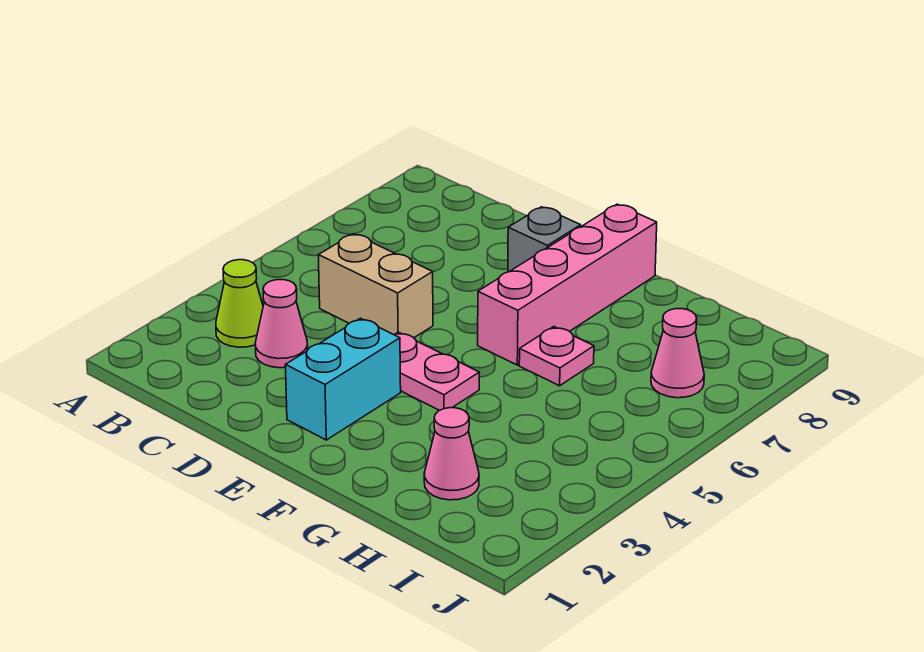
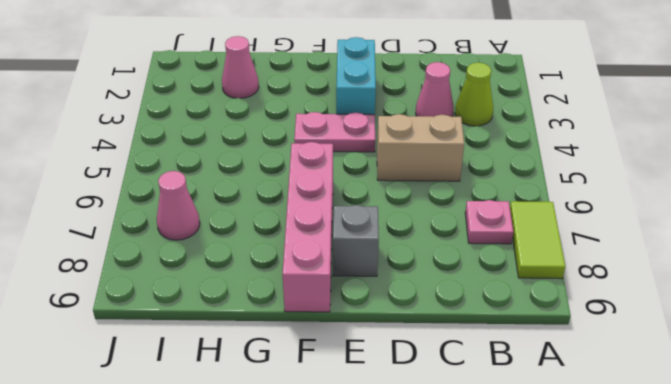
none -> lime tile A7:A8 level 1
pink plate G6 level 1 -> pink plate B7 level 1

